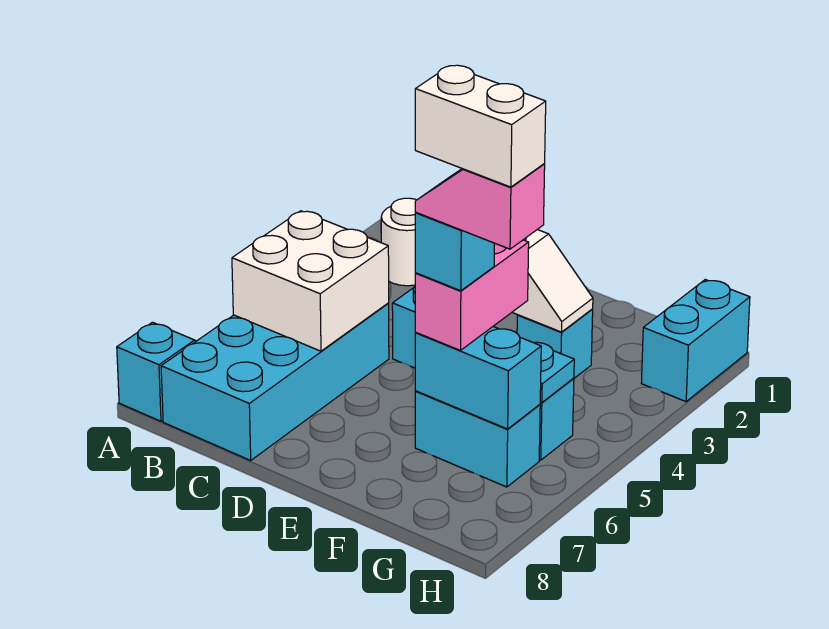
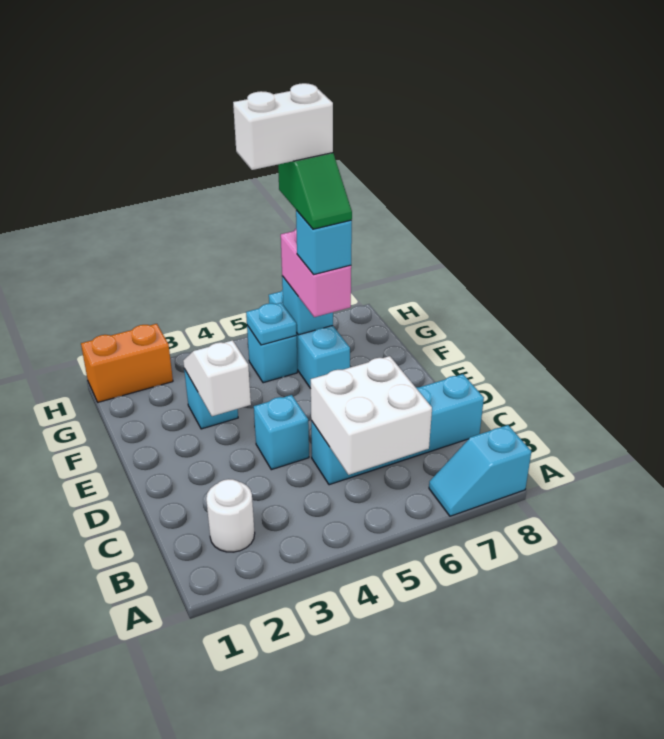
cyan brick B5:C8 level 1 -> cyan brick C5:C8 level 1
pink brick F5:F6 level 3 -> pink brick F6:G6 level 3
cyan brick F6:G6 level 1 -> cyan brick F6:H6 level 1
cyan brick F6:G6 level 2 -> cyan brick G6 level 2
pink slope F6:G6 level 5 top G -> green slope F6:G6 level 5 top G
white brick F6:G6 level 6 -> white brick G5:G6 level 6
cyan brick H1:H2 level 1 -> orange brick H1:H2 level 1

